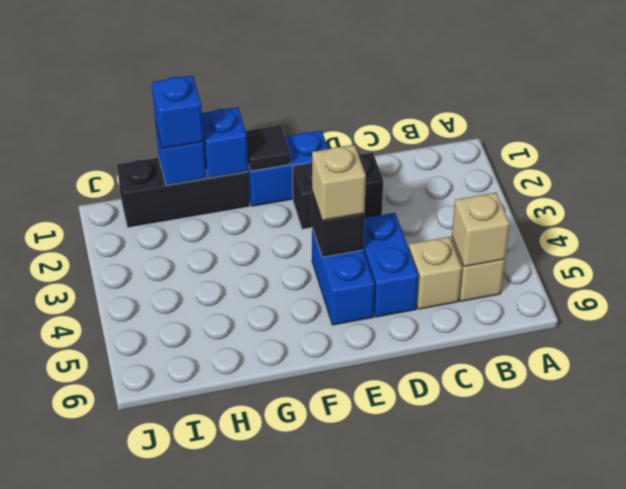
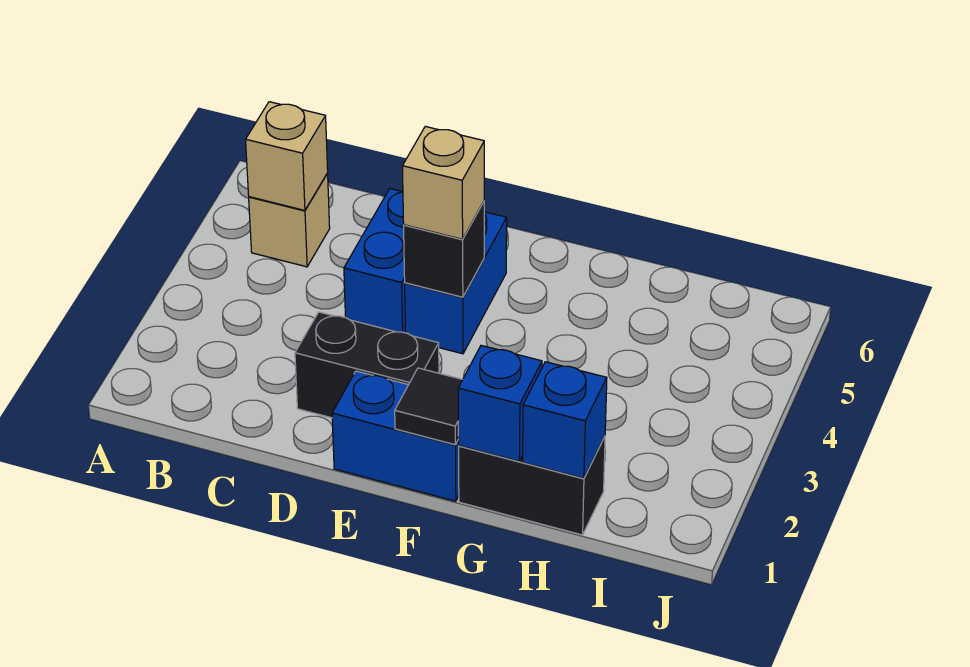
tan brick C5 level 1 -> none
black brick G1:I1 level 1 -> black brick G1:H1 level 1
blue brick H1 level 3 -> none

